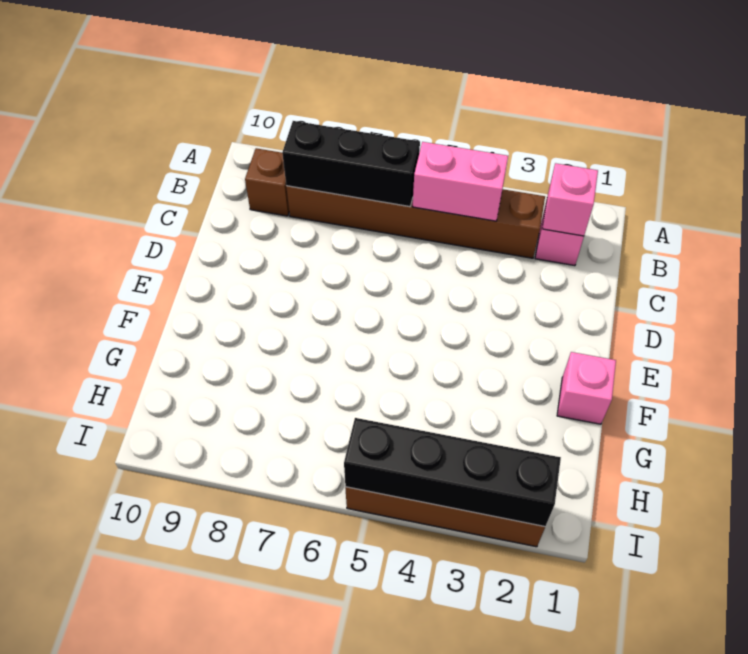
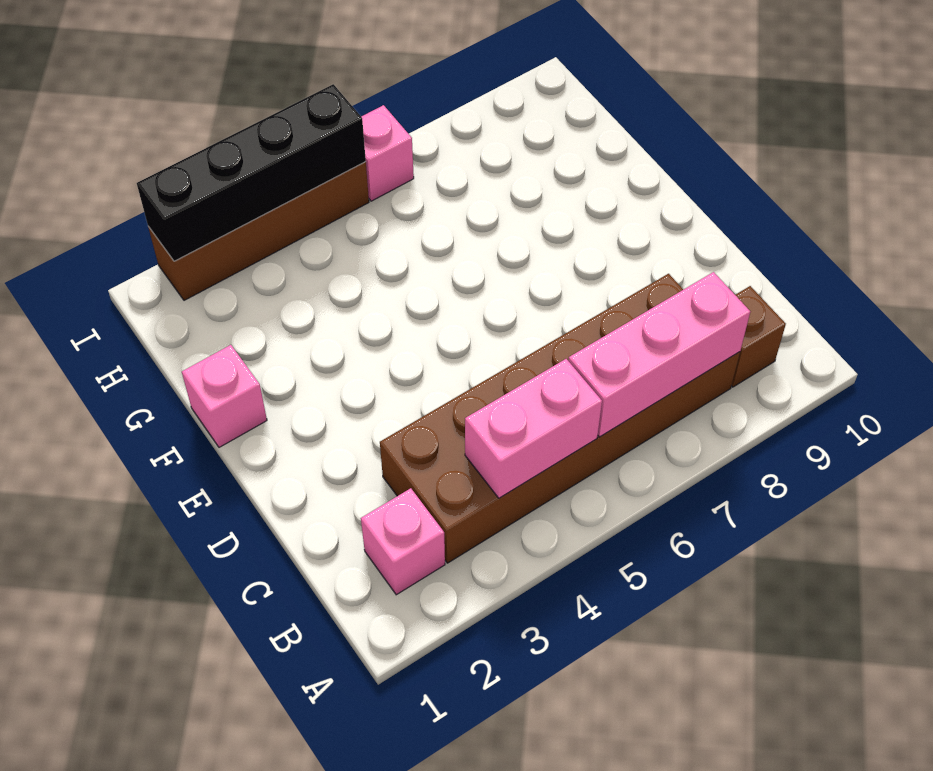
pink brick B2 level 2 -> pink brick I6 level 1
brown brick B3:B8 level 1 -> brown brick B3:C8 level 1
black brick B6:B8 level 2 -> pink brick B6:B8 level 2

